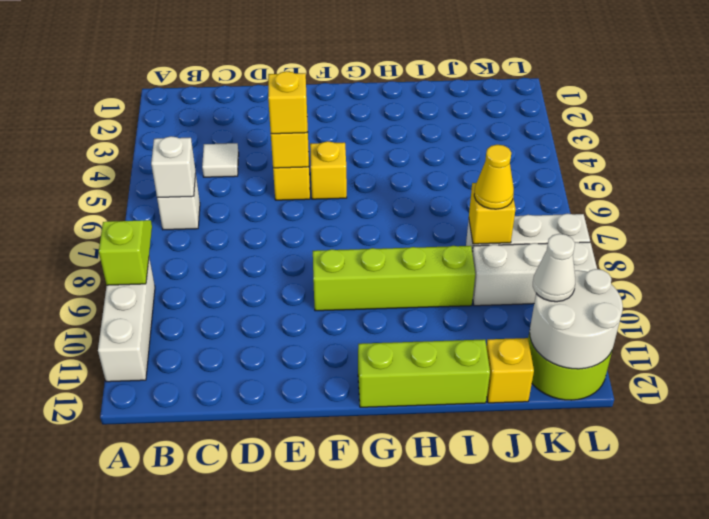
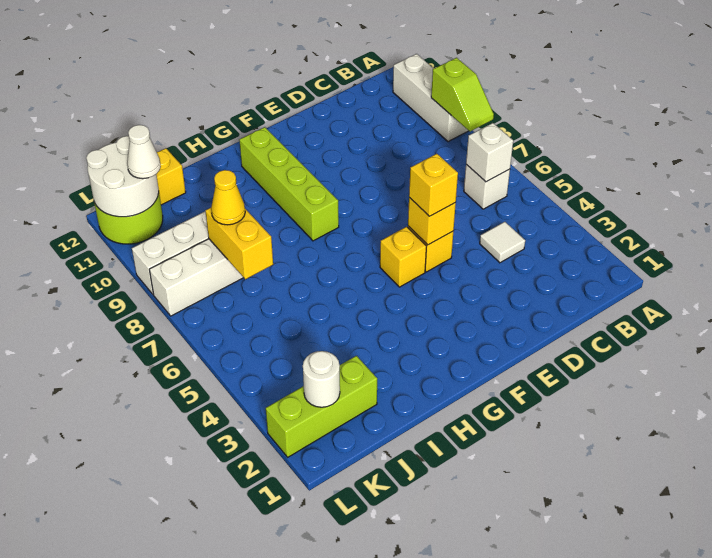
lime brick F9:I9 level 1 -> lime brick G8:G11 level 1
lime brick G12:I12 level 1 -> lime brick J2:L2 level 1
yellow brick J8 level 2 -> yellow brick J7:J8 level 2
none -> white round brick K2 level 2

